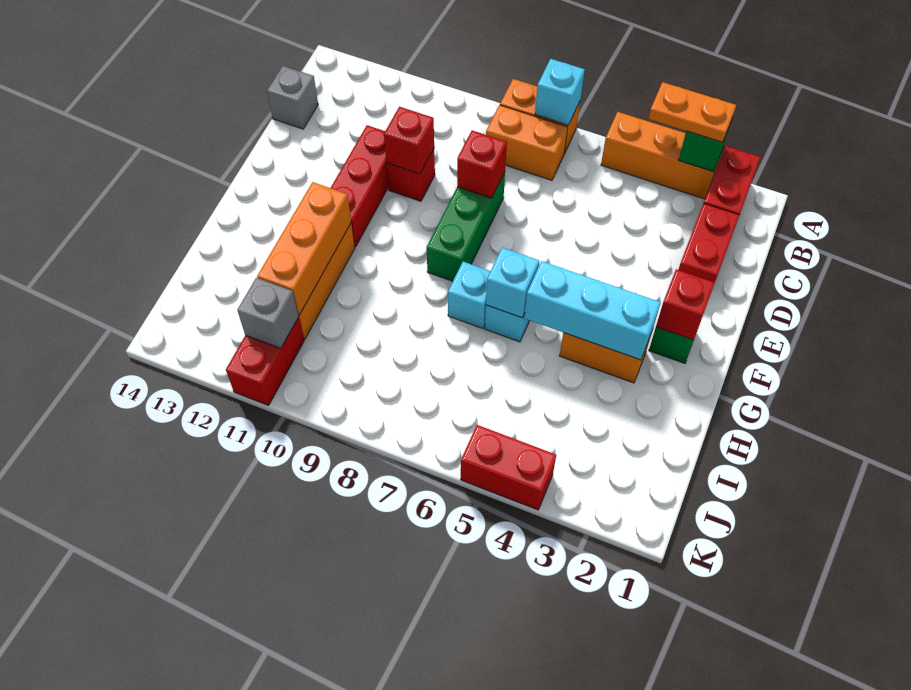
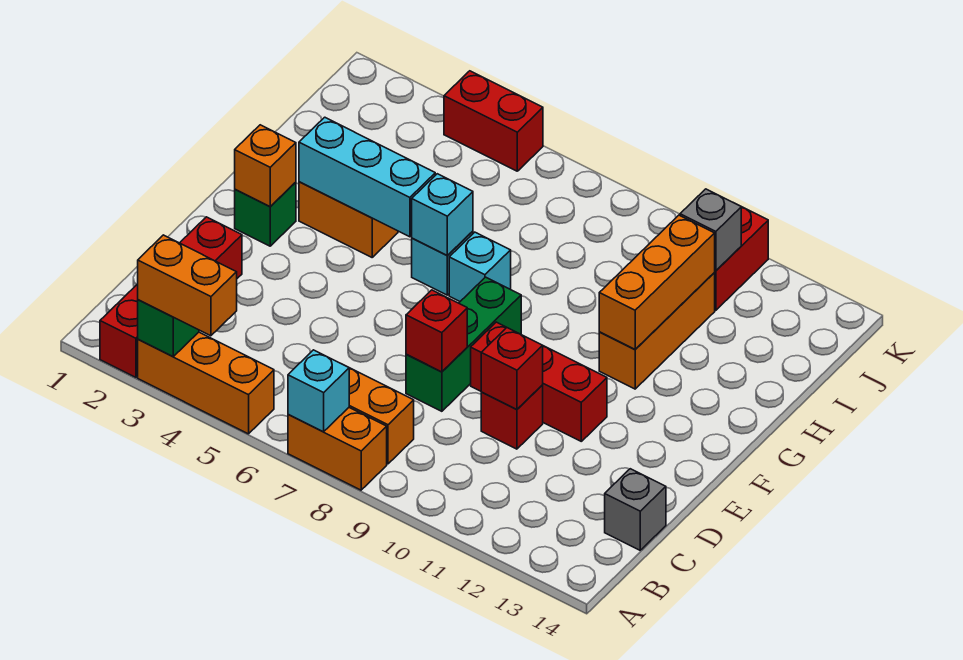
orange plate A3:A4 level 3 -> orange brick A3:A4 level 3
red brick D11:F11 level 1 -> red brick E9:E11 level 1
red brick F2 level 2 -> orange brick F2 level 2

